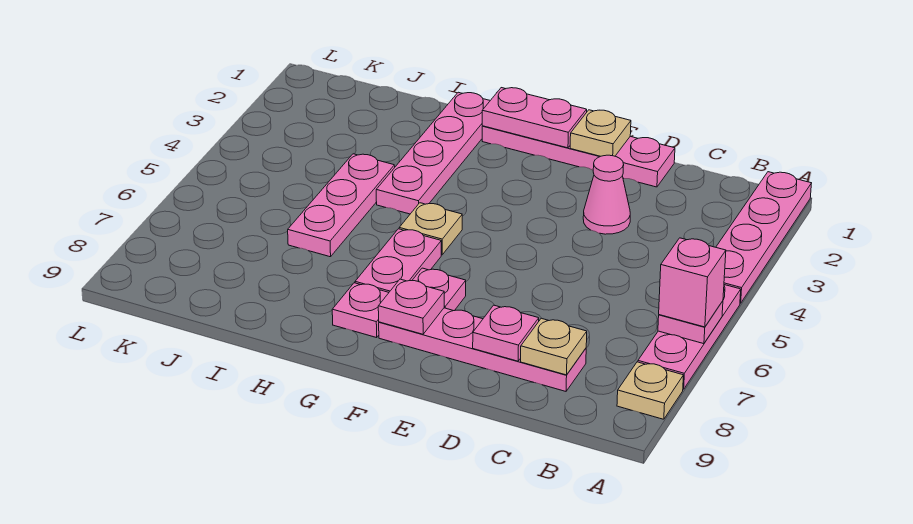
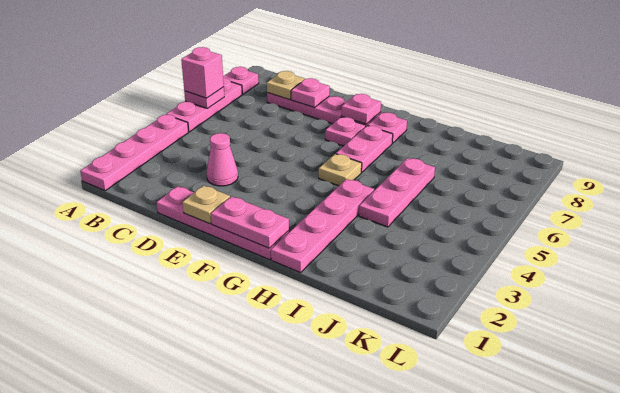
tan plate A8 level 1 -> pink plate A8 level 1

